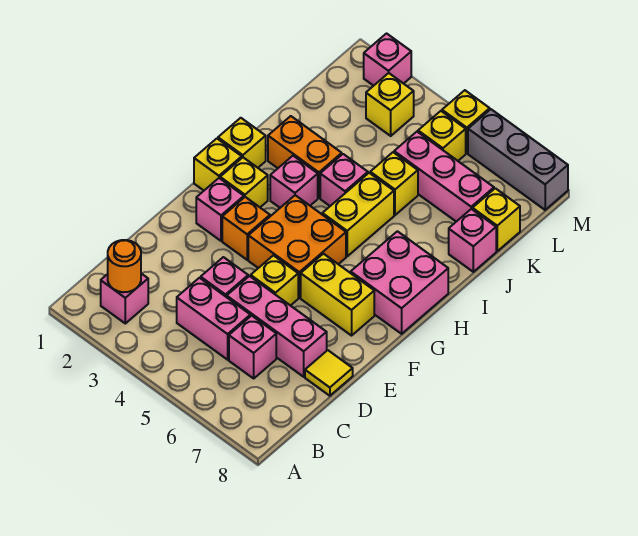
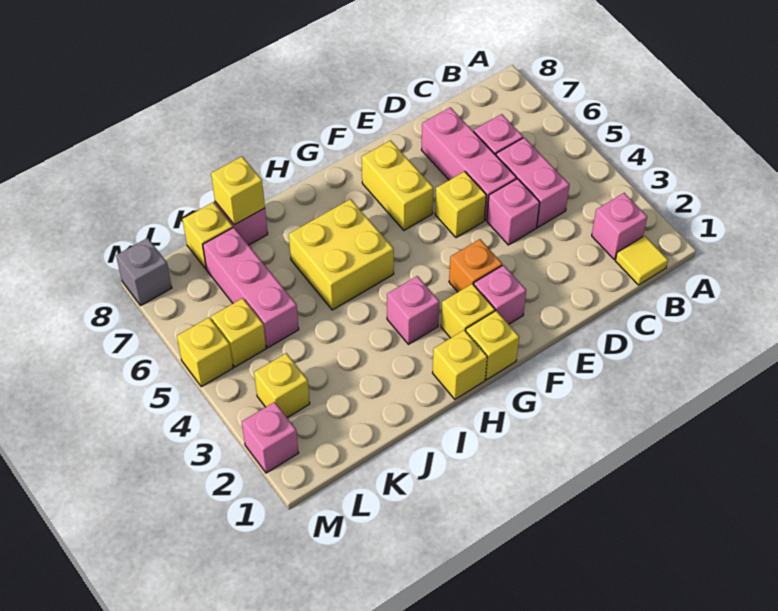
orange round brick B2 level 2 -> none
yellow tile D8 level 1 -> yellow tile B1 level 1
orange brick F4:G5 level 1 -> none
pink brick G7:H8 level 1 -> none
yellow brick H5:I5 level 1 -> yellow brick H5:I6 level 1
orange brick I2:I3 level 1 -> none
pink brick I4 level 1 -> none
yellow brick J5 level 1 -> yellow brick J8 level 2
grey brick M6:M8 level 1 -> grey brick M8 level 1

